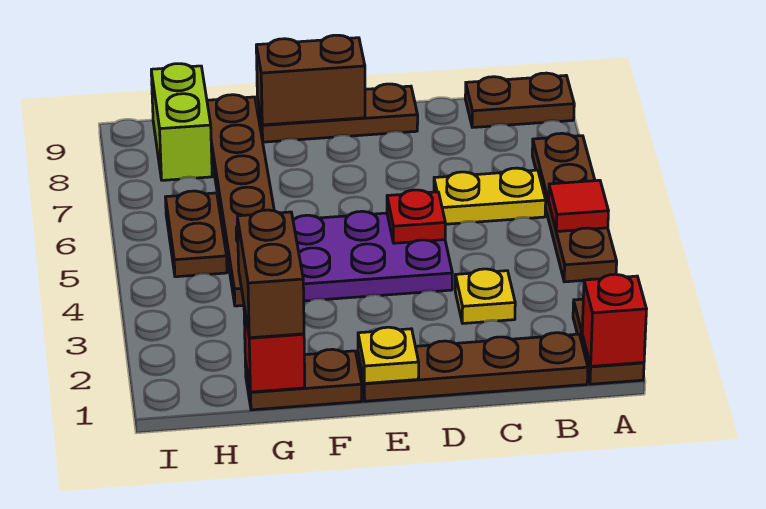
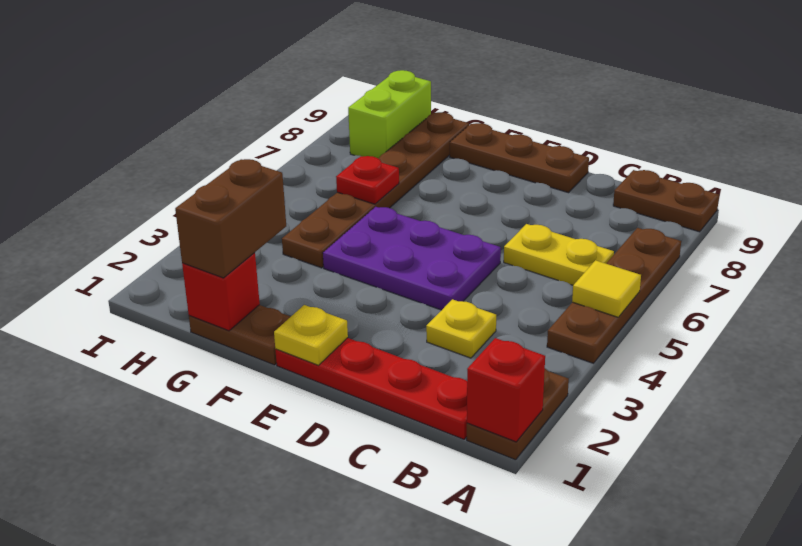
red tile A5 level 2 -> yellow tile A5 level 2
brown plate B1:E1 level 1 -> red plate B1:E1 level 1
red plate D5 level 2 -> red plate G6 level 2
brown brick E9:F9 level 2 -> none
brown plate H5:H6 level 1 -> none

